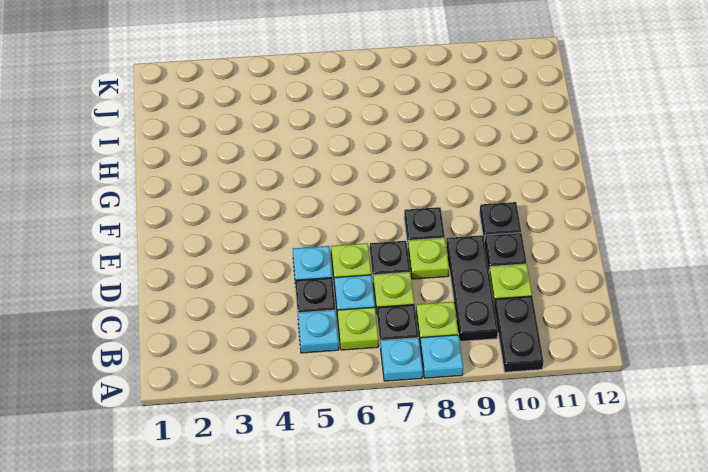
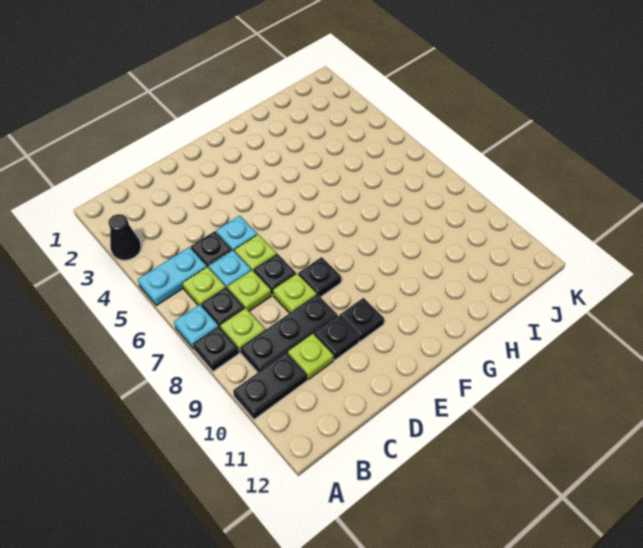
none -> black cone A3 level 1
cyan plate A8 level 1 -> black plate A8 level 1
cyan plate B5 level 1 -> cyan plate A5:B5 level 1

